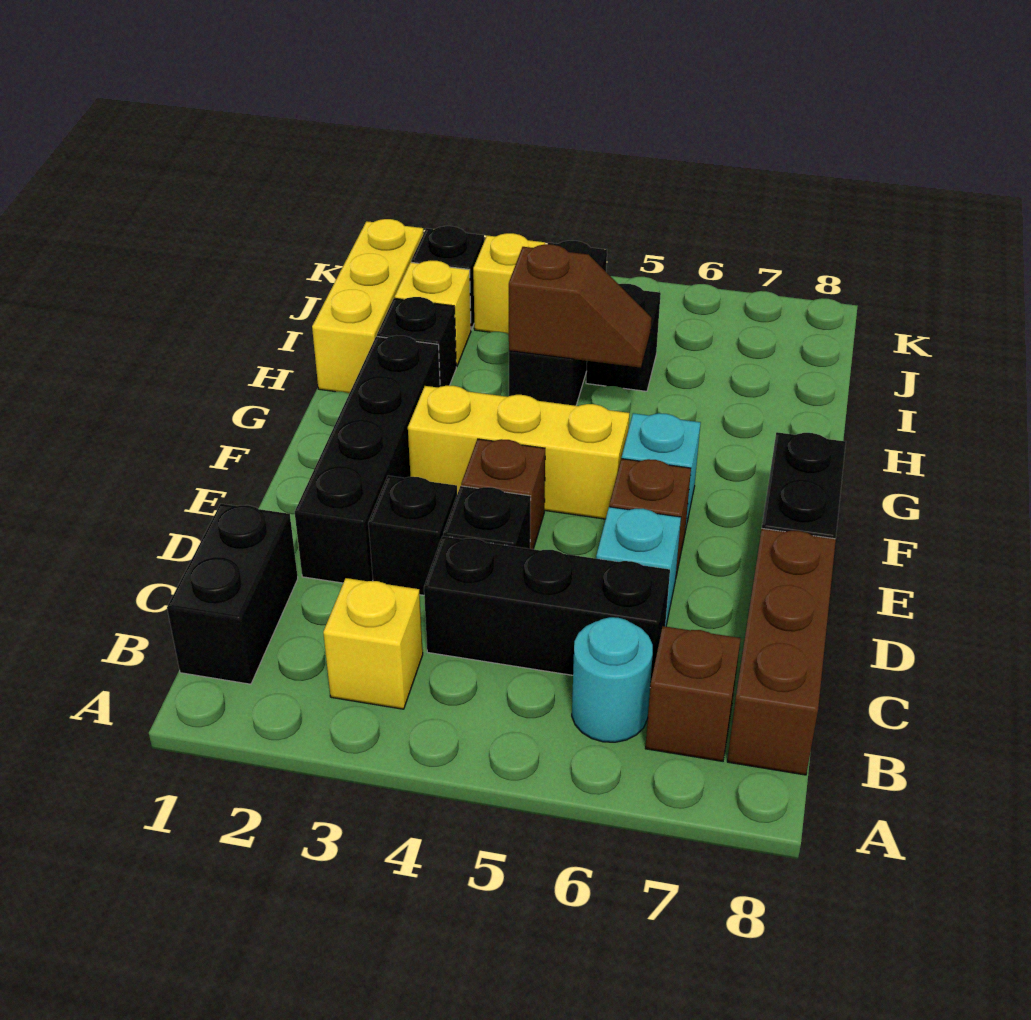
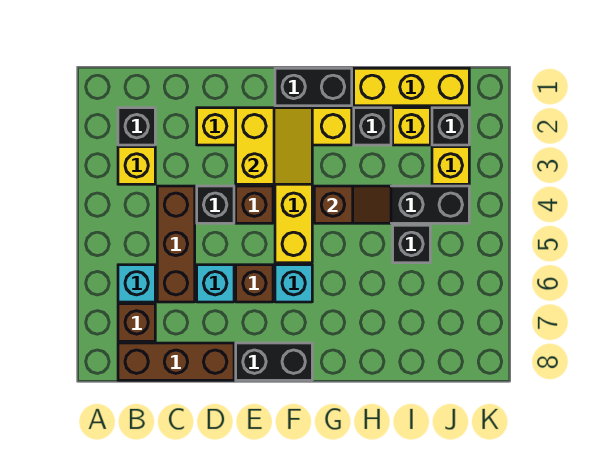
black brick B1:C1 level 1 -> black brick F1:G1 level 1
cyan round brick B6 level 1 -> cyan brick B6 level 1
black brick C4:C6 level 1 -> brown brick C4:C6 level 1
black brick D2:G2 level 1 -> yellow brick D2:G2 level 1
black brick D3 level 1 -> black brick B2 level 1
none -> yellow slope E2:F3 level 2 top E
brown slope H4:H5 level 2 top 4 -> brown slope G4:H4 level 2 top G

